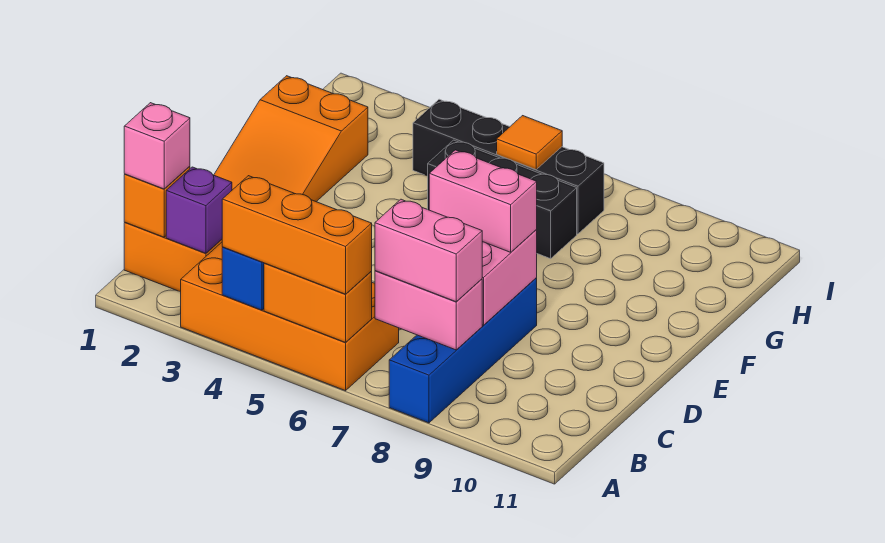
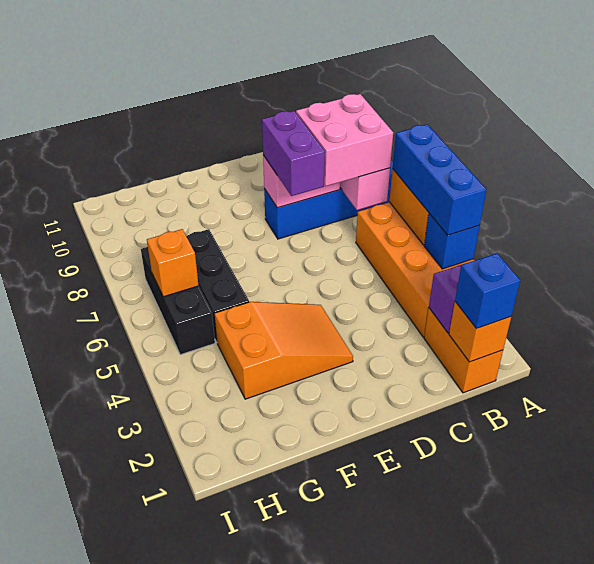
orange brick A4:A6 level 3 -> blue brick A4:A6 level 3
pink brick B1 level 3 -> blue brick B1 level 3
pink brick B7:B8 level 3 -> pink brick B7:C8 level 3
pink brick D7:D8 level 3 -> purple brick D7:D8 level 3
orange slope E1:G2 level 1 top G -> orange slope E3:G4 level 1 top G
black brick H4:H7 level 1 -> black brick H5:H7 level 1
orange tile H6 level 2 -> orange brick H6 level 2

